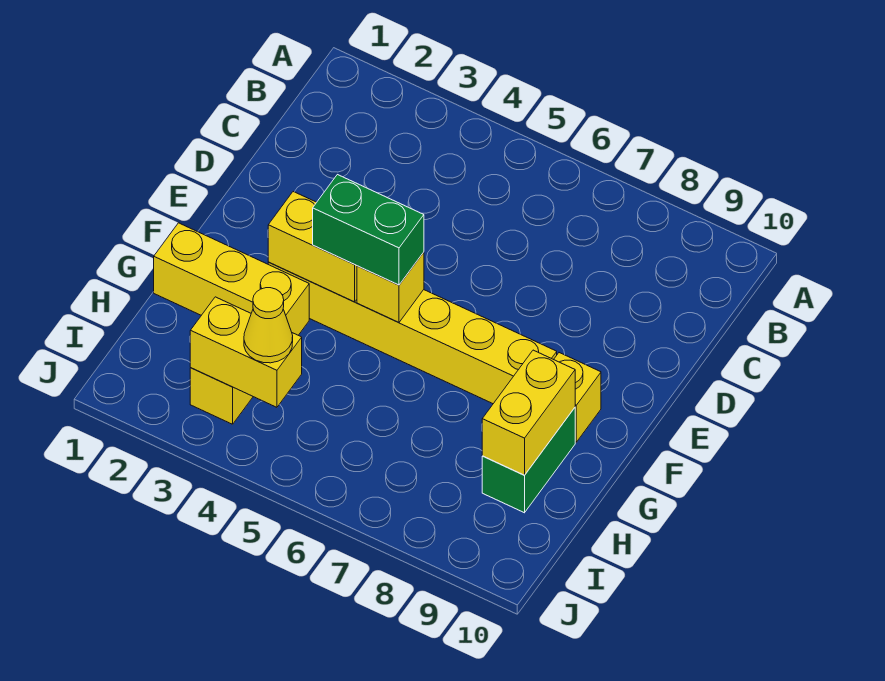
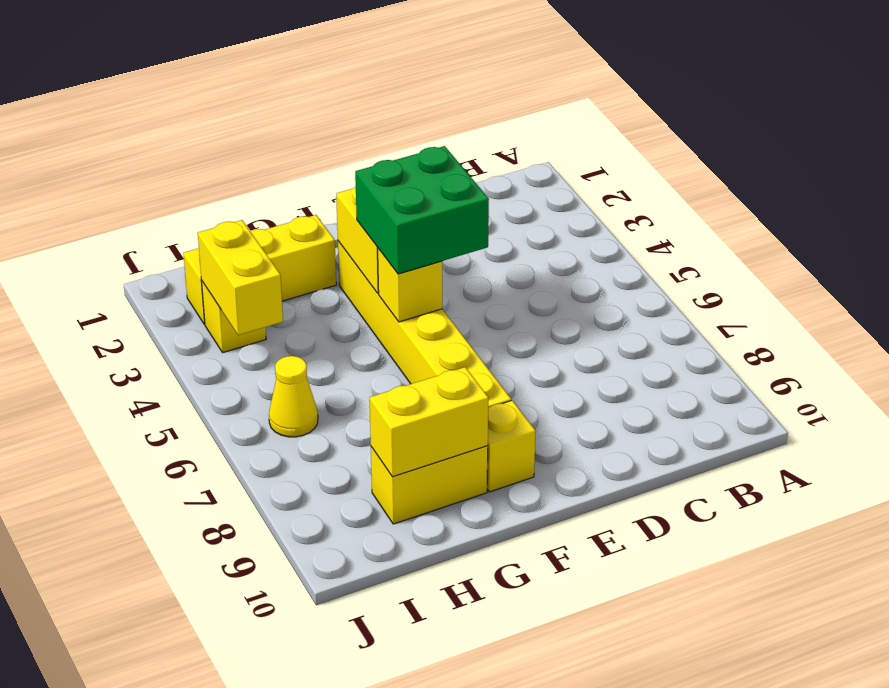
green brick F4:F5 level 3 -> green brick E4:F5 level 3
yellow brick G1:G3 level 1 -> yellow brick G2:I2 level 1
green brick G9:H9 level 1 -> yellow brick G9:H9 level 1
yellow cone I4 level 3 -> yellow cone I6 level 1

